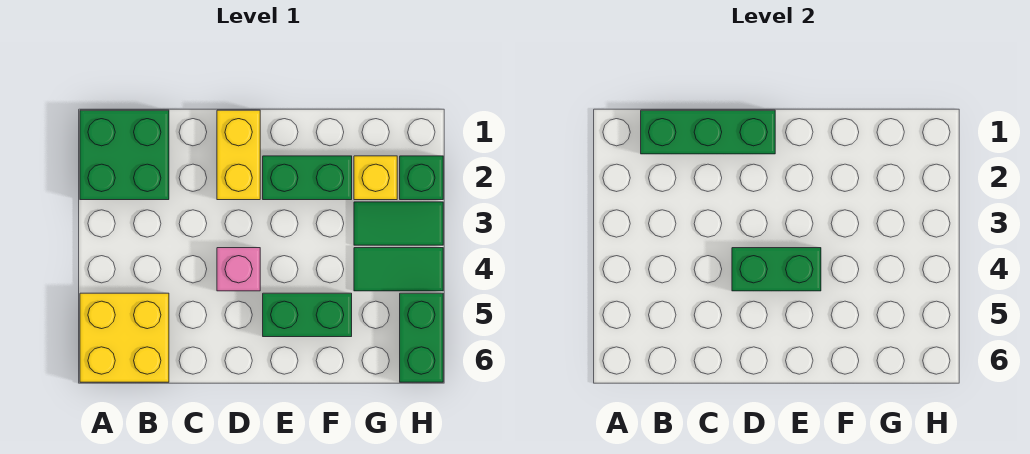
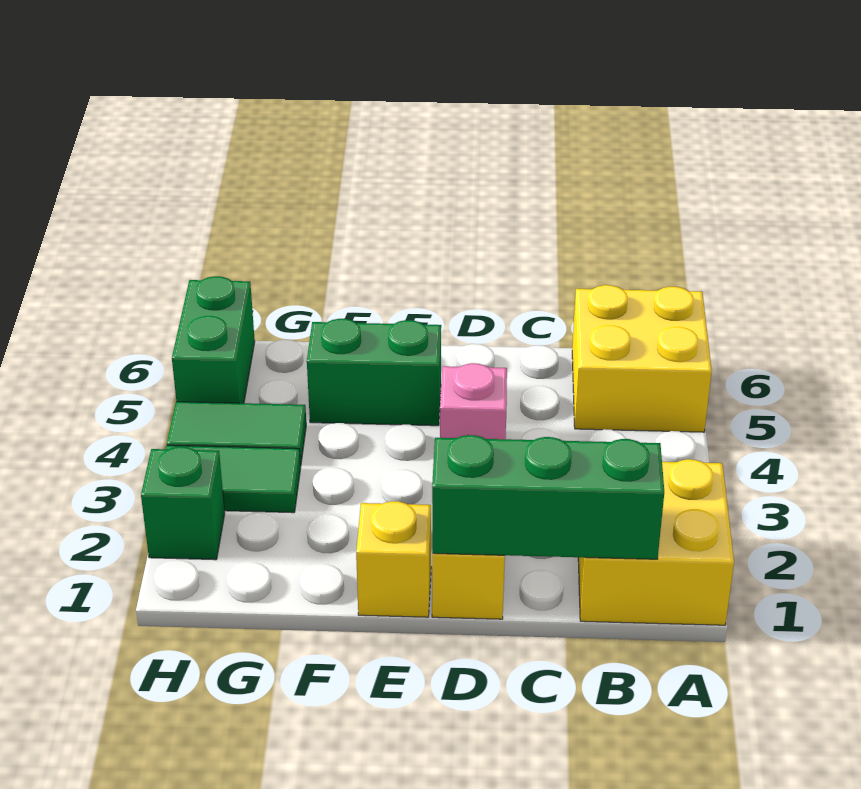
green brick A1:B2 level 1 -> yellow brick A1:B2 level 1
green brick D4:E4 level 2 -> none
green brick E2:F2 level 1 -> none
yellow brick G2 level 1 -> yellow brick E1 level 1

